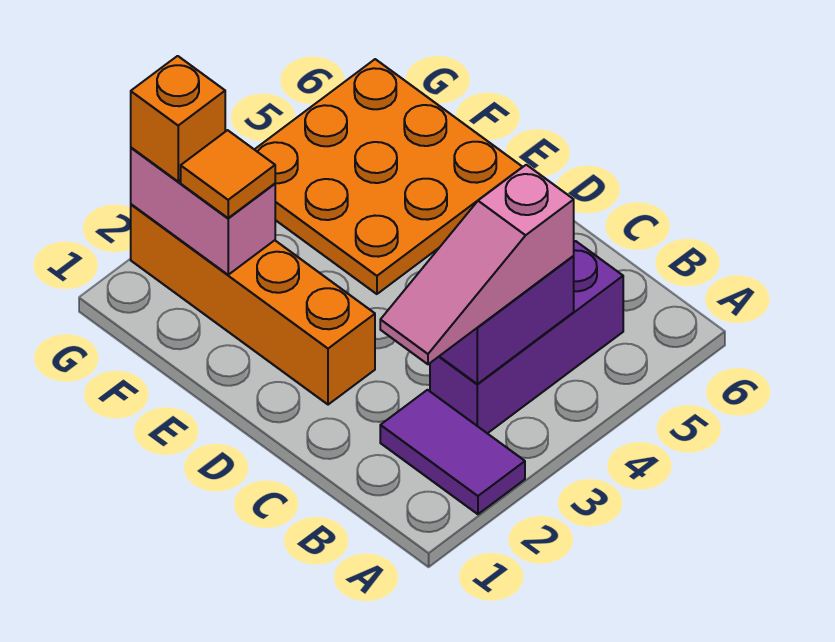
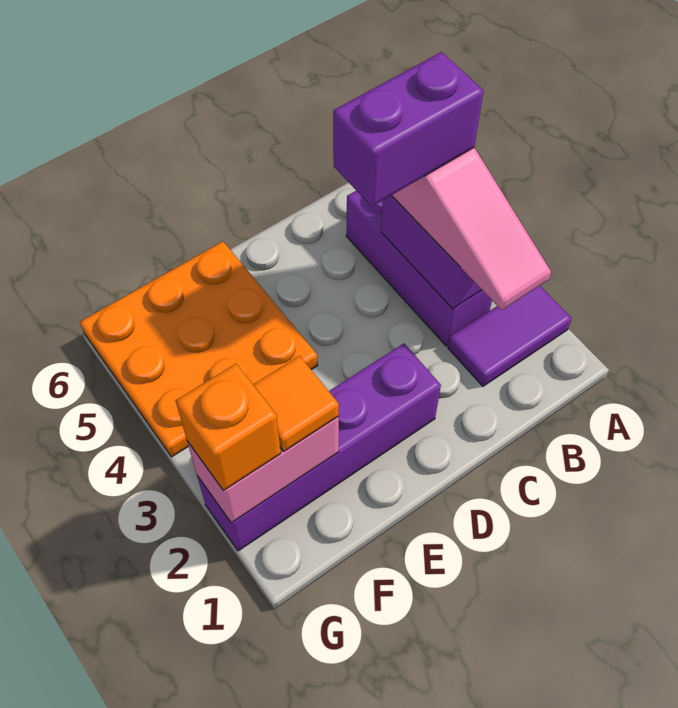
none -> purple brick B4:C4 level 4
orange brick D2:G2 level 1 -> purple brick D2:G2 level 1

